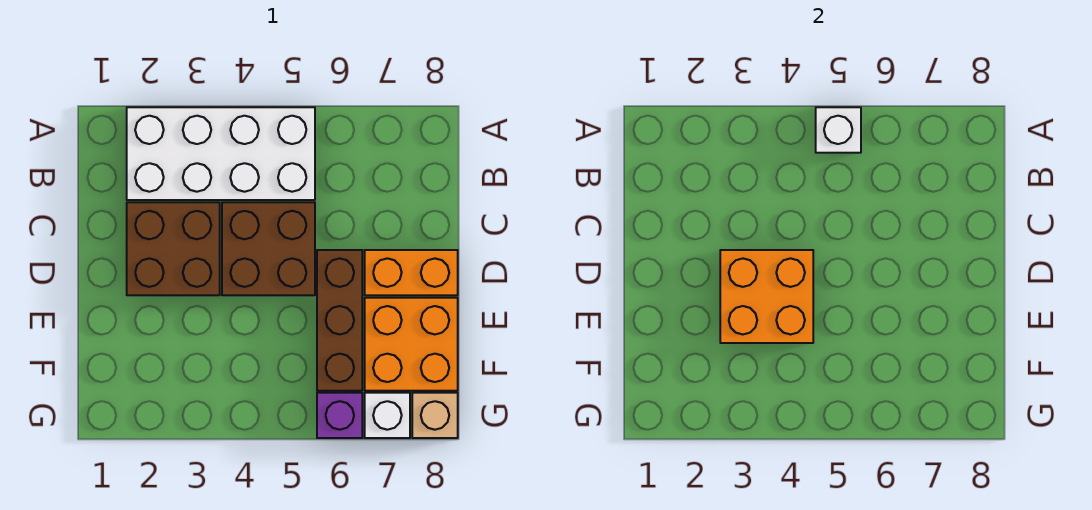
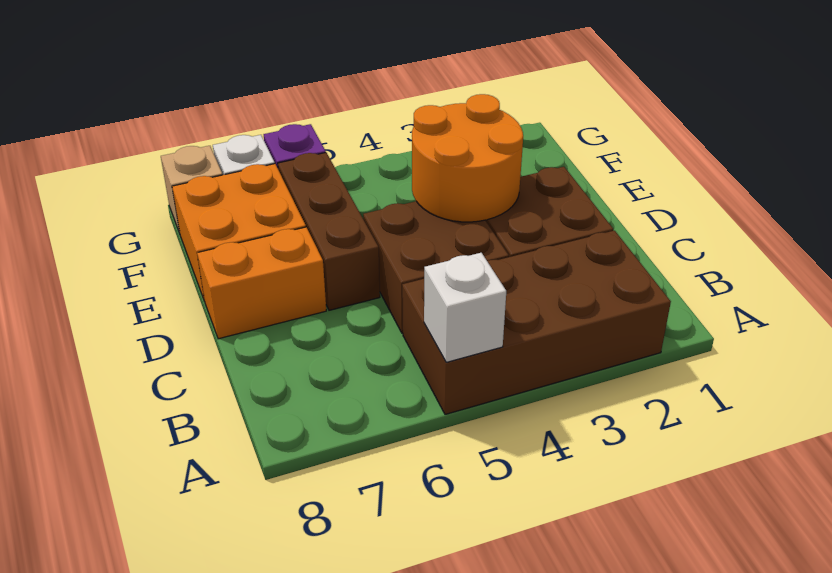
white brick A2:B5 level 1 -> brown brick A2:B5 level 1
orange brick D3:E4 level 2 -> orange round brick D3:E4 level 2

